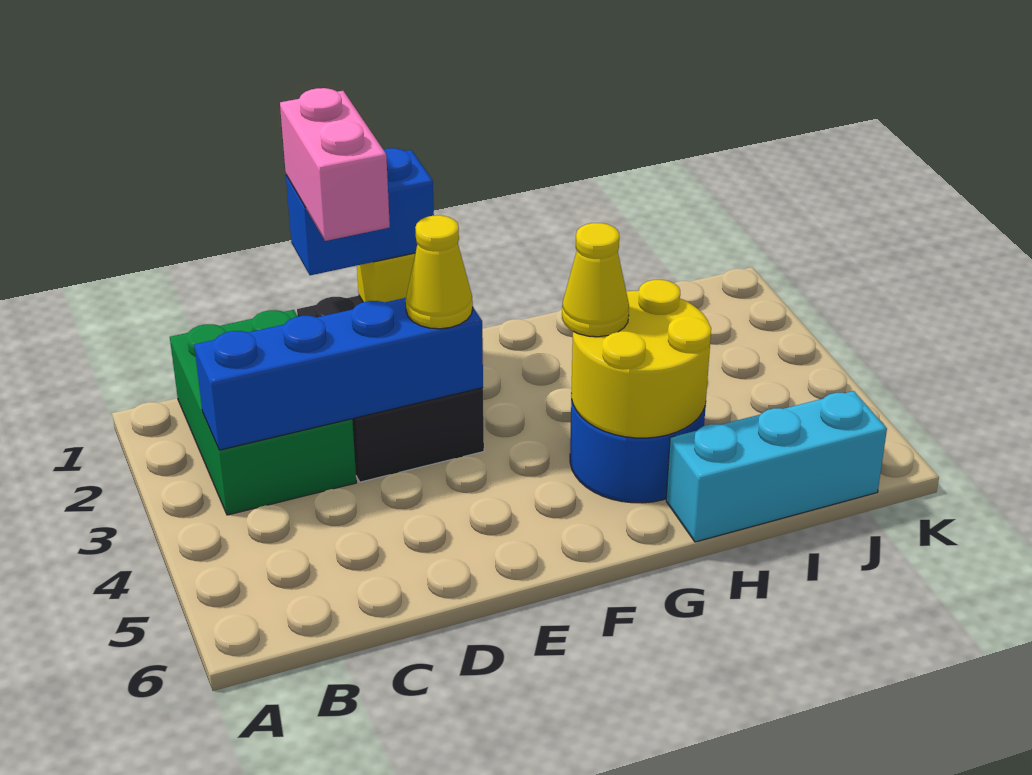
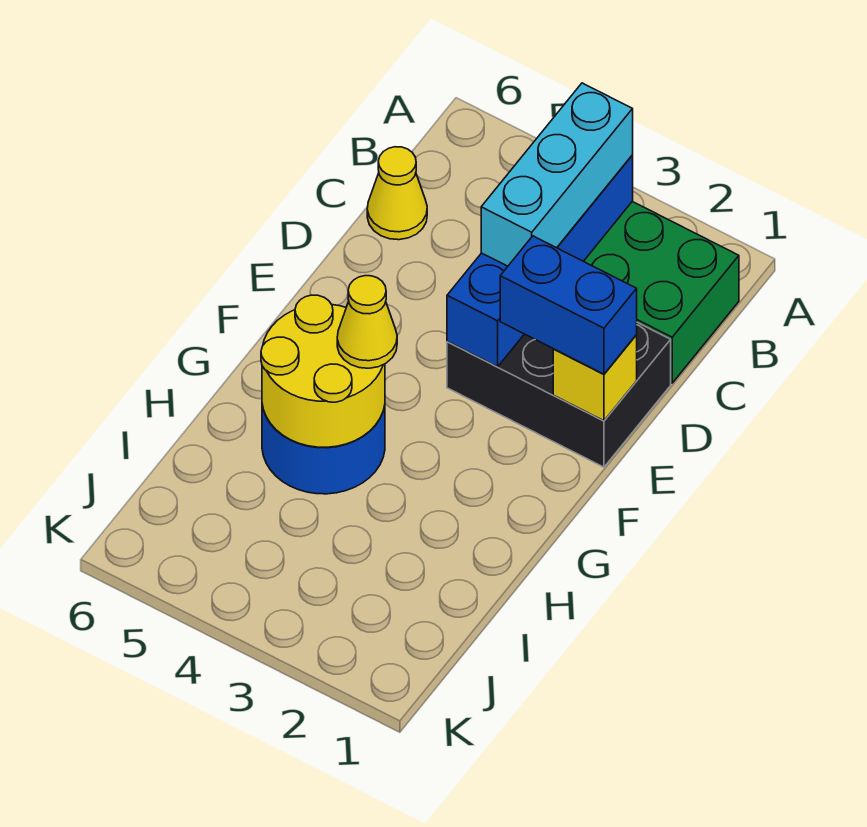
blue brick D1:E1 level 3 -> blue brick E1:E2 level 3
pink brick D1:D2 level 4 -> none
yellow cone E3 level 3 -> yellow cone C6 level 1
cyan brick H6:J6 level 1 -> cyan brick B3:D3 level 3

